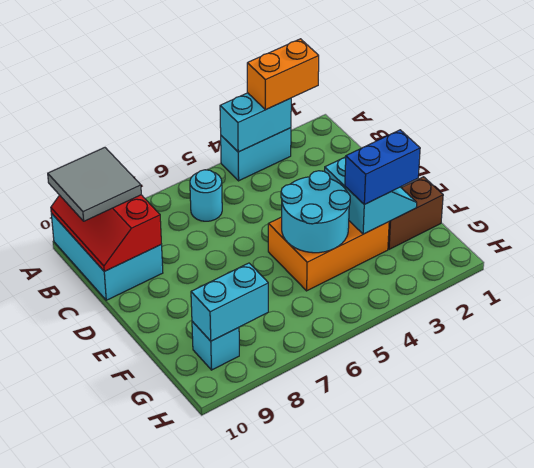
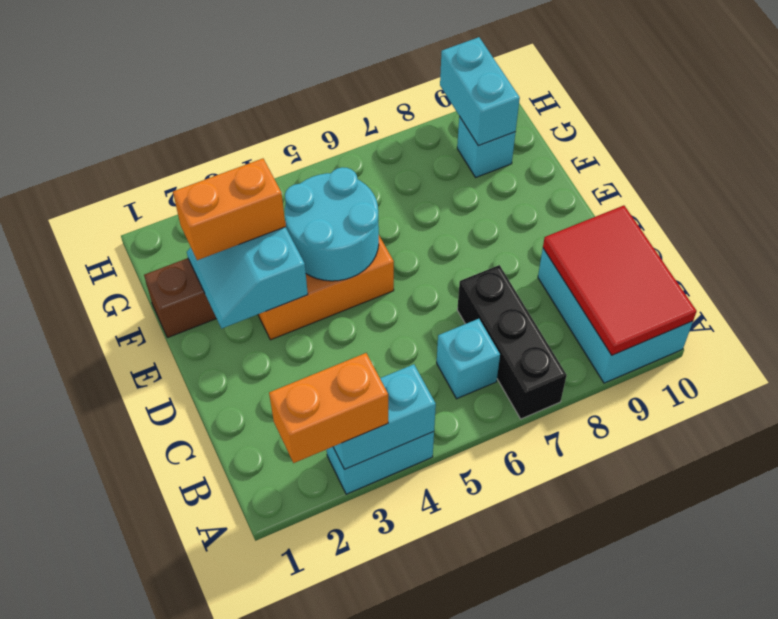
none -> black brick A7:C7 level 1
red slope A9:C10 level 2 top 9 -> red tile A9:C10 level 2
grey tile A9:B10 level 3 -> none
cyan round brick B6 level 1 -> cyan brick B6 level 1
blue brick F2:F3 level 3 -> orange brick F2:F3 level 3
cyan brick G8:G9 level 2 -> cyan brick G9:H9 level 2

